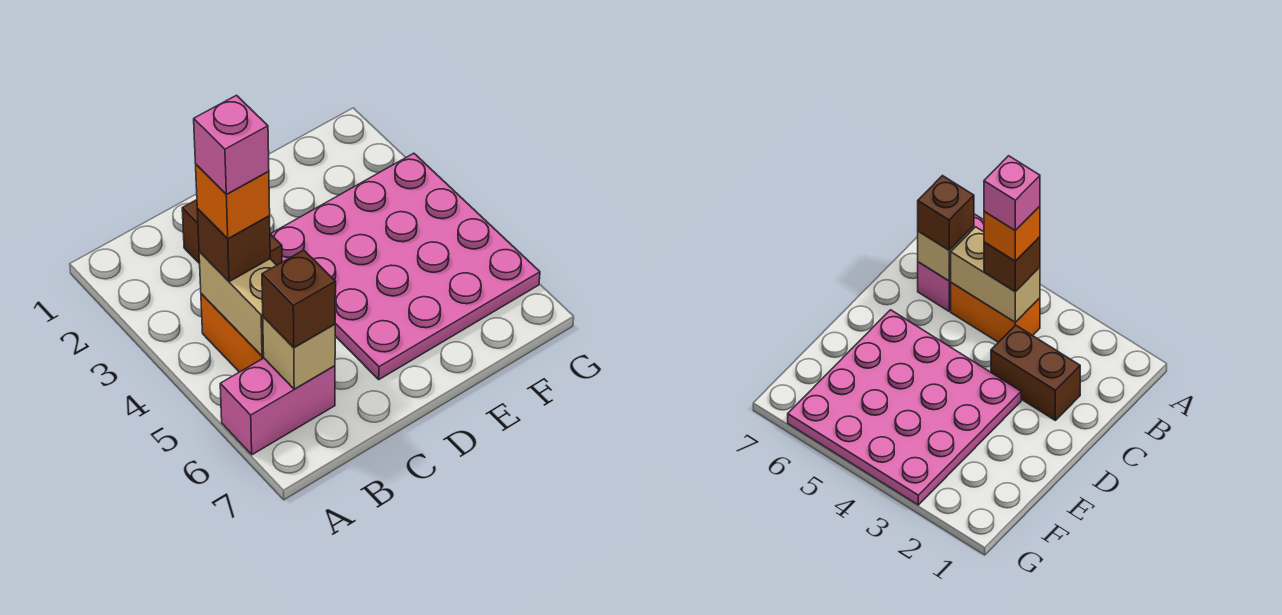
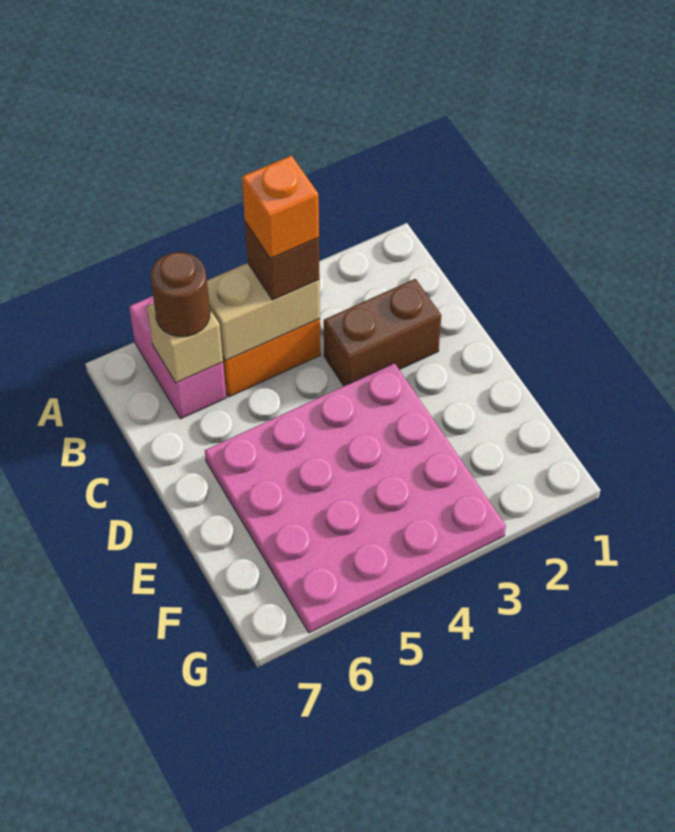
pink brick B4 level 5 -> none
brown brick B6 level 3 -> brown round brick B6 level 3

